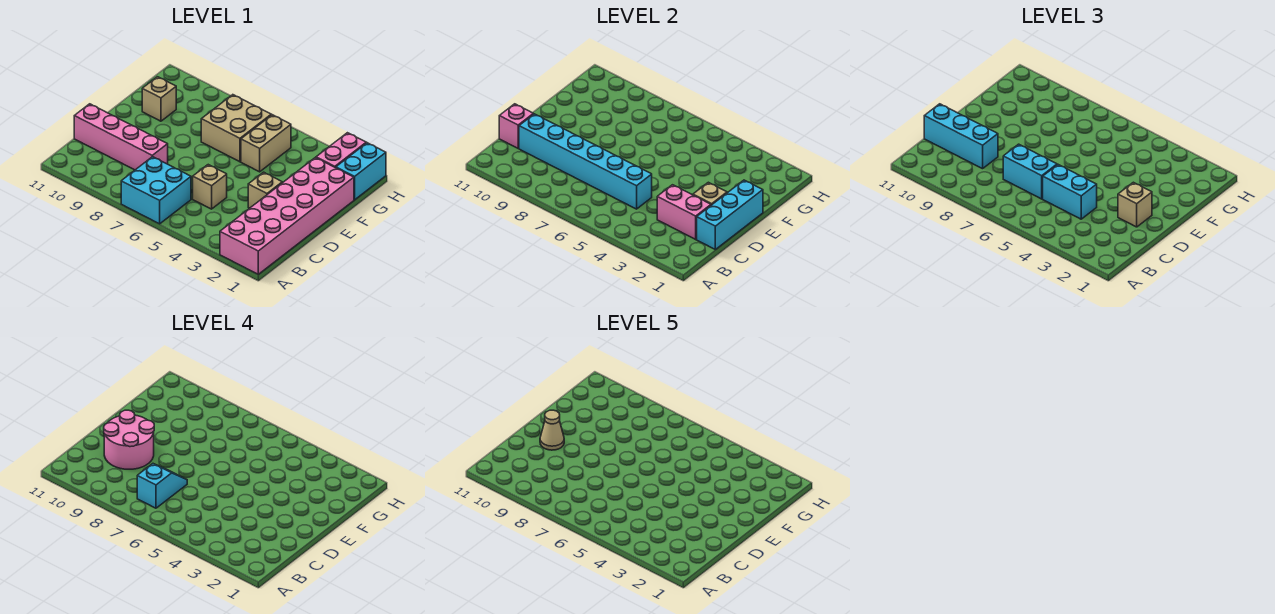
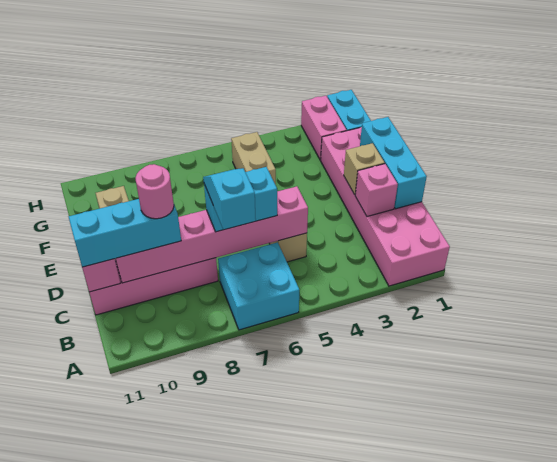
pink brick C2:C3 level 2 -> pink brick C2 level 2
cyan brick C4:C5 level 3 -> none
cyan brick C5:C10 level 2 -> pink brick C5:C10 level 2
pink round brick C9:D10 level 4 -> pink round brick C9 level 4
tan brick D2 level 3 -> none
tan brick D3 level 1 -> none
tan cone D10 level 5 -> none
tan brick F6:G7 level 1 -> none

